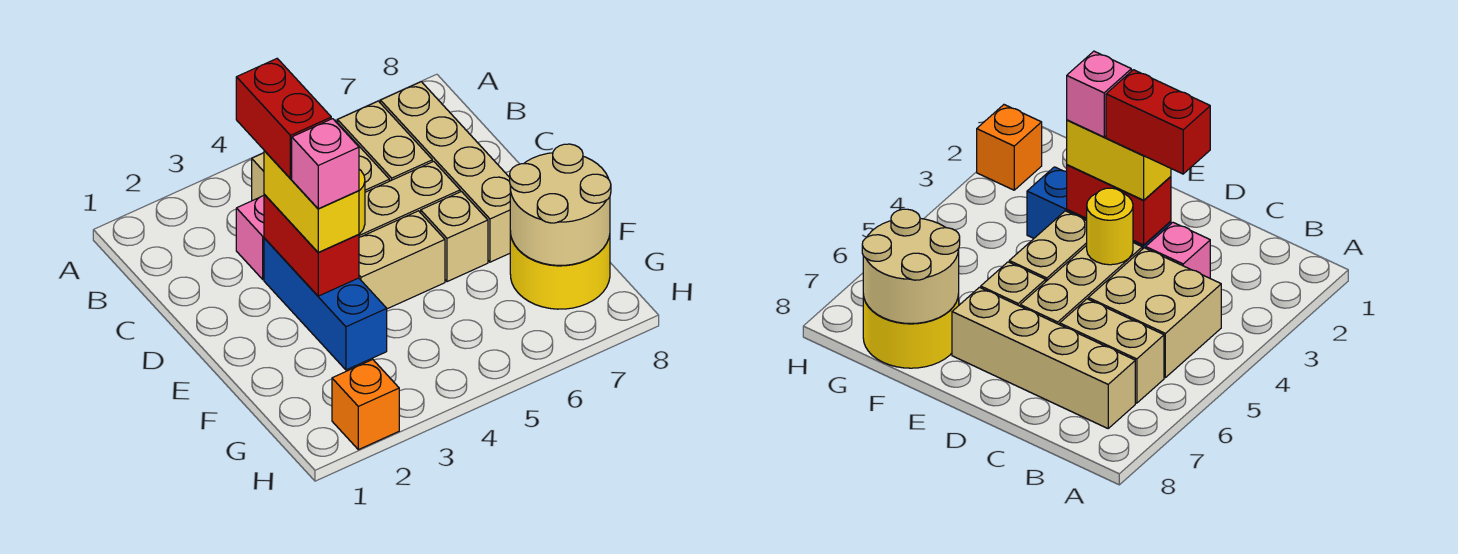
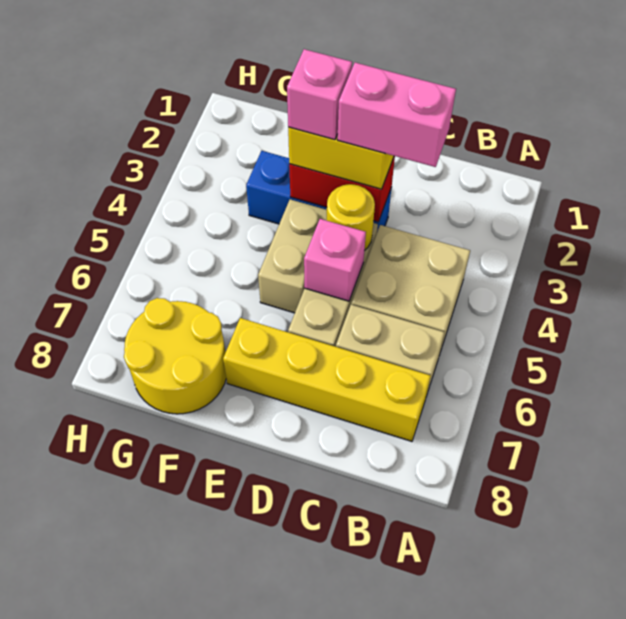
tan brick B7:E7 level 1 -> yellow brick B7:E7 level 1
pink brick C3 level 1 -> pink brick D5 level 2
red brick C3:D3 level 4 -> pink brick C3:D3 level 4
tan brick E6 level 1 -> none
tan round brick F7:G8 level 2 -> none
orange brick H2 level 1 -> none

